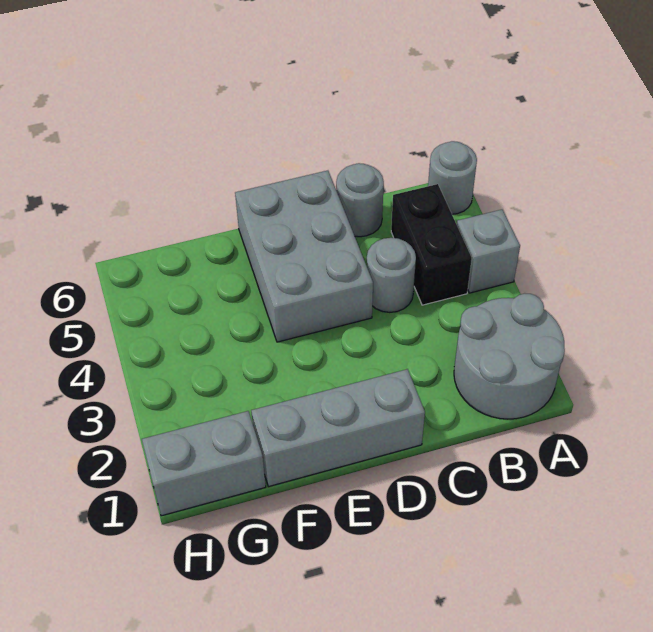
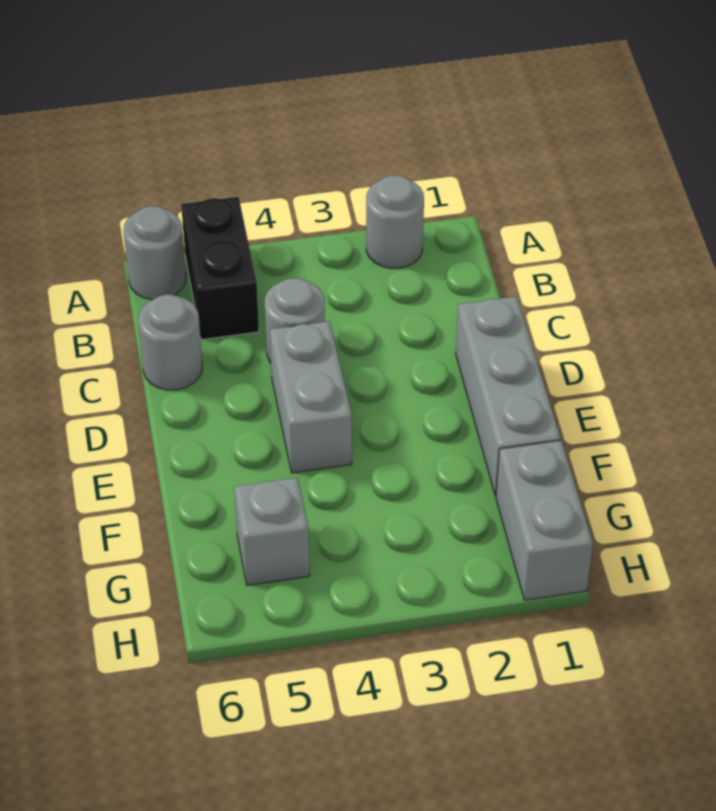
grey round brick A1:B2 level 1 -> grey round brick A2 level 1
grey brick A4 level 1 -> grey brick G5 level 1
black brick B4:B5 level 1 -> black brick A5:B5 level 1
grey brick D4:E6 level 1 -> grey brick D4:E4 level 1

